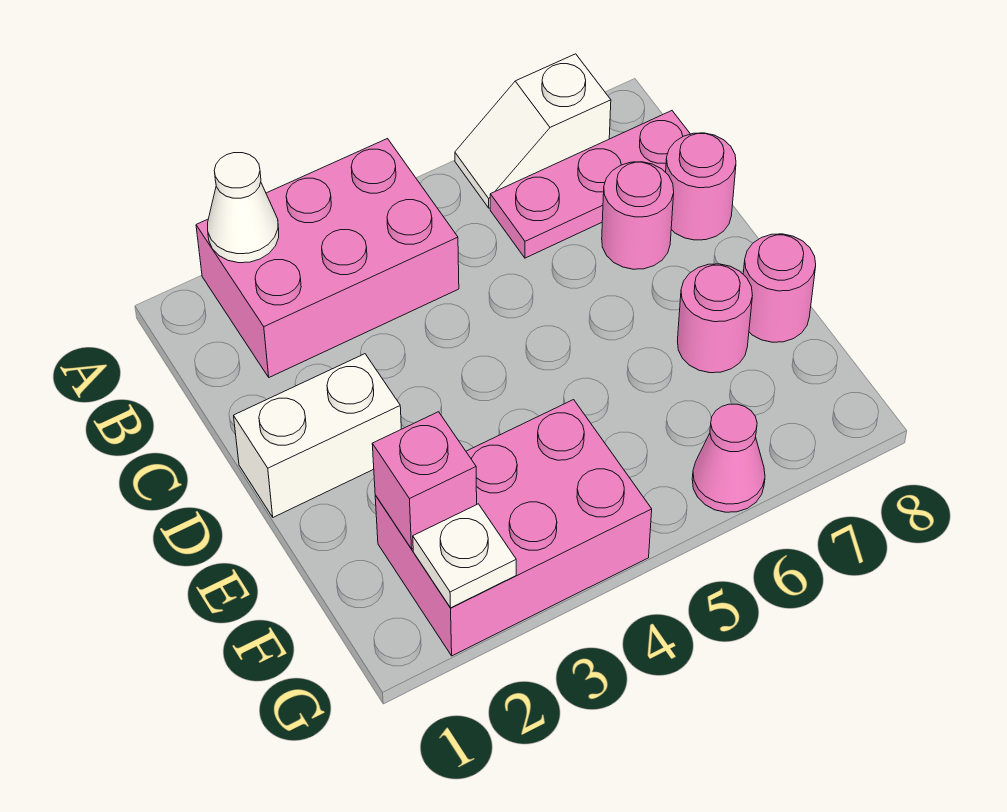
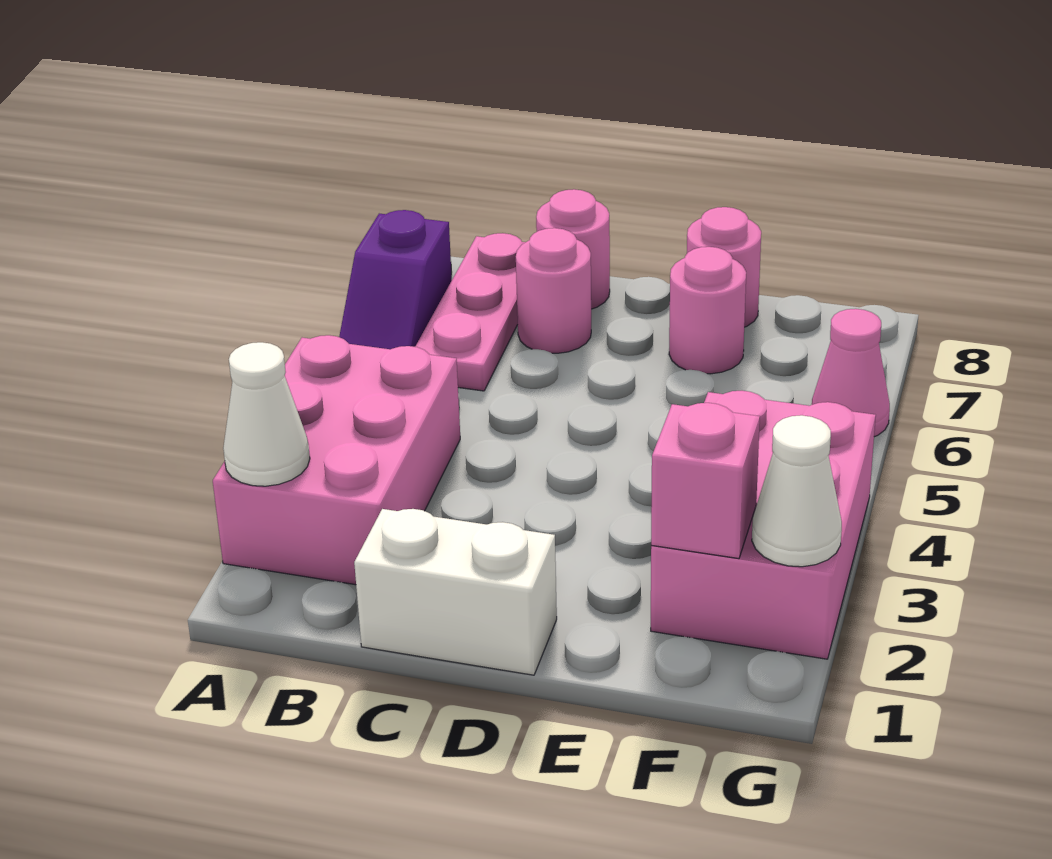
white slope A6:A7 level 1 top 7 -> purple slope A6:A7 level 1 top 7
white brick D1:D2 level 1 -> white brick C1:D1 level 1
white plate G2 level 2 -> white cone G2 level 2

